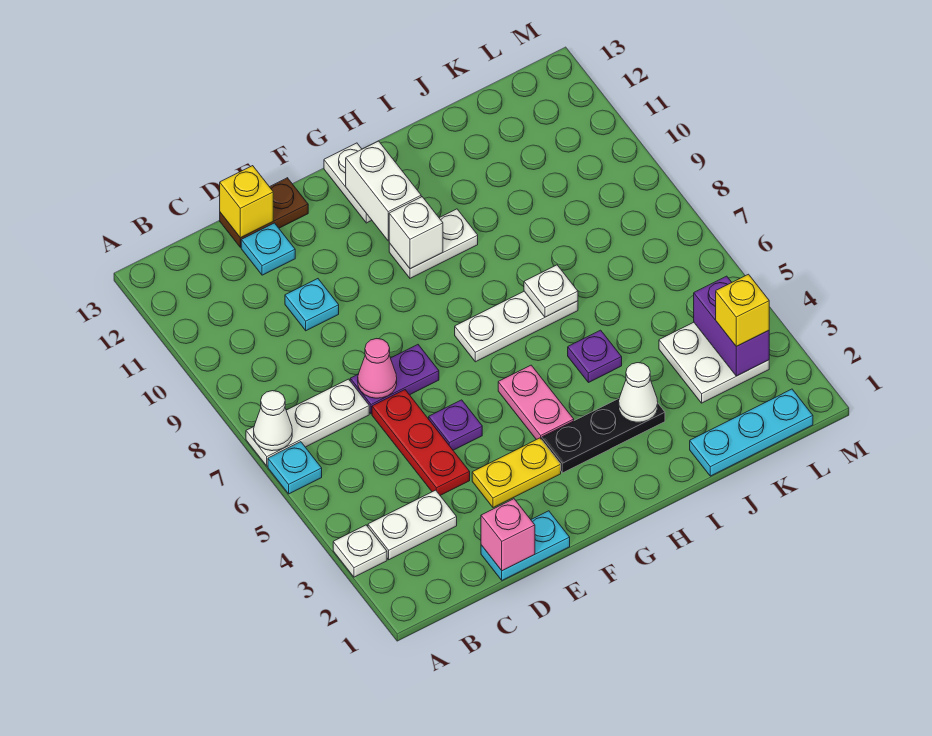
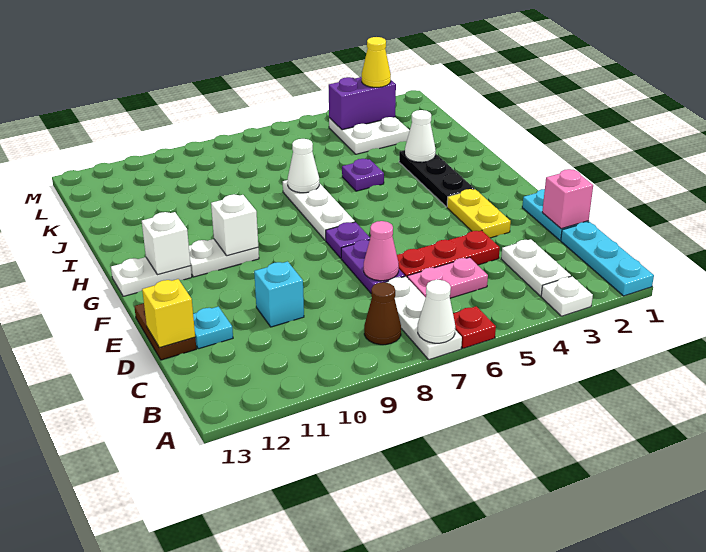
cyan plate A6 level 1 -> red plate A6 level 1
none -> brown cone B8 level 1
cyan plate D10 level 1 -> cyan brick D10 level 1
purple plate E5 level 1 -> purple plate F7 level 1
pink plate G4:G5 level 1 -> pink plate C5:C6 level 1
white plate G10:H10 level 1 -> white plate G10:G11 level 1
white brick G11:G12 level 2 -> white brick G12 level 2
white plate I7 level 2 -> white cone I7 level 2
cyan plate J1:L1 level 1 -> cyan plate A1:C1 level 1
yellow brick L3 level 3 -> yellow cone L3 level 3

